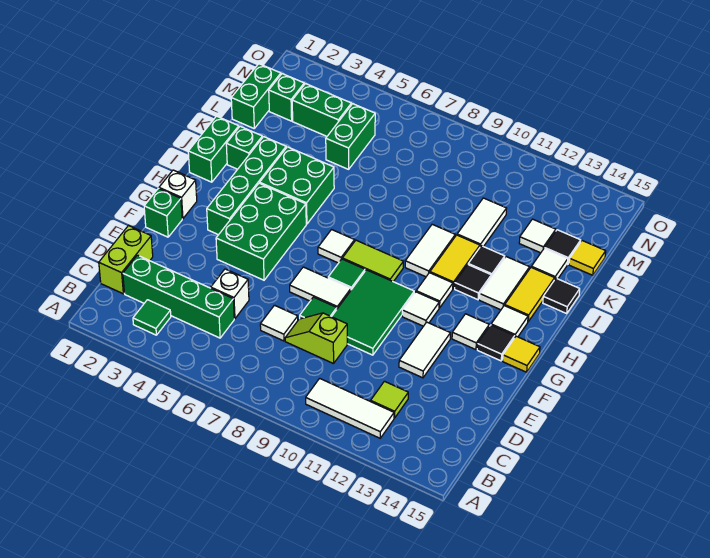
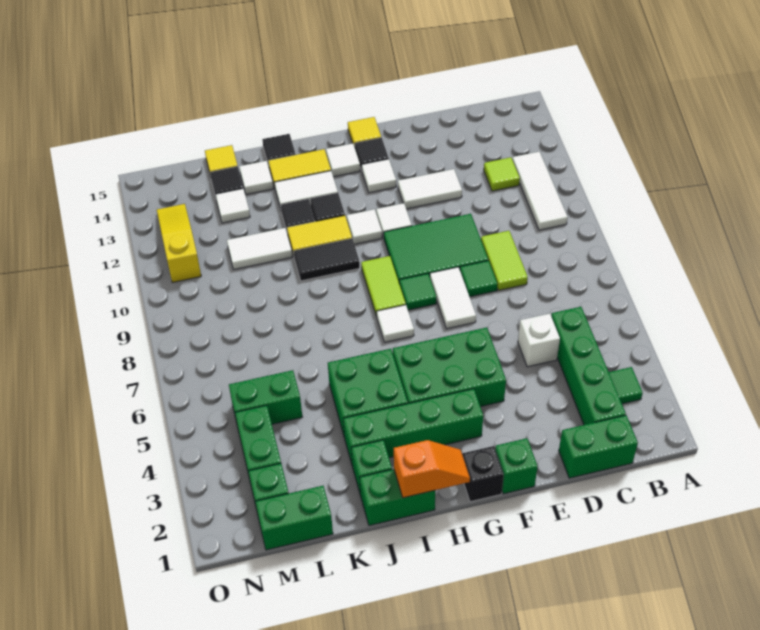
lime brick C1:D1 level 1 -> green brick C1:D1 level 1
white tile D7 level 1 -> none
lime slope D8:D9 level 1 top 9 -> lime tile D8:D9 level 1
white brick G1 level 1 -> black brick G1 level 1
none -> orange slope H1:I1 level 2 top I
white tile I10:J10 level 1 -> black tile I10:J10 level 1
none -> yellow slope N11:N13 level 1 top 11

